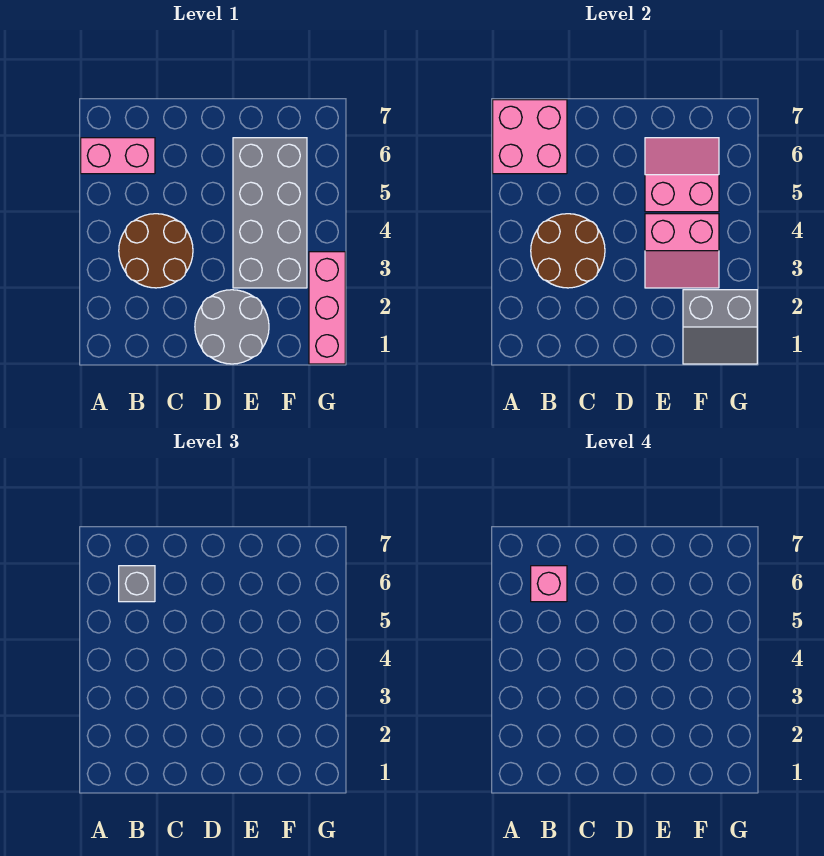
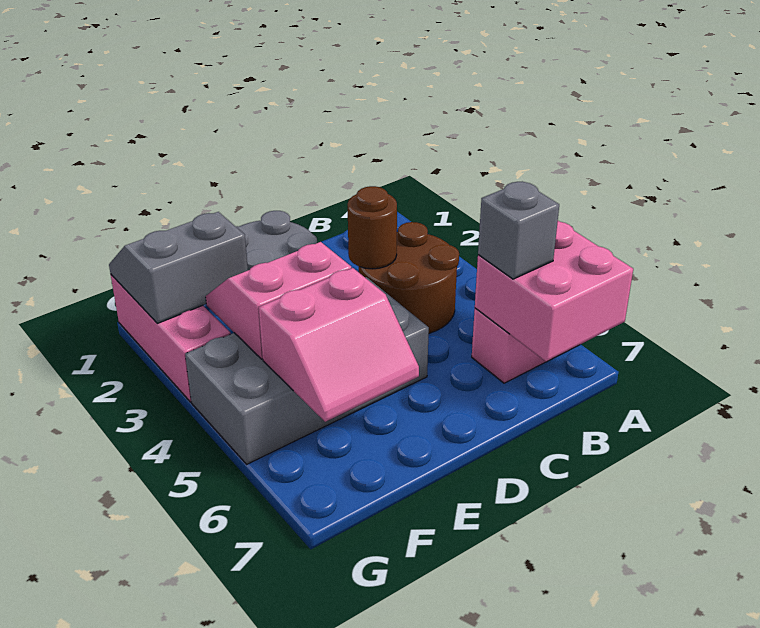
brown round brick B3:C4 level 2 -> brown round brick C3 level 2
pink brick B6 level 4 -> none
grey brick E3:F6 level 1 -> grey brick D4:G5 level 1

